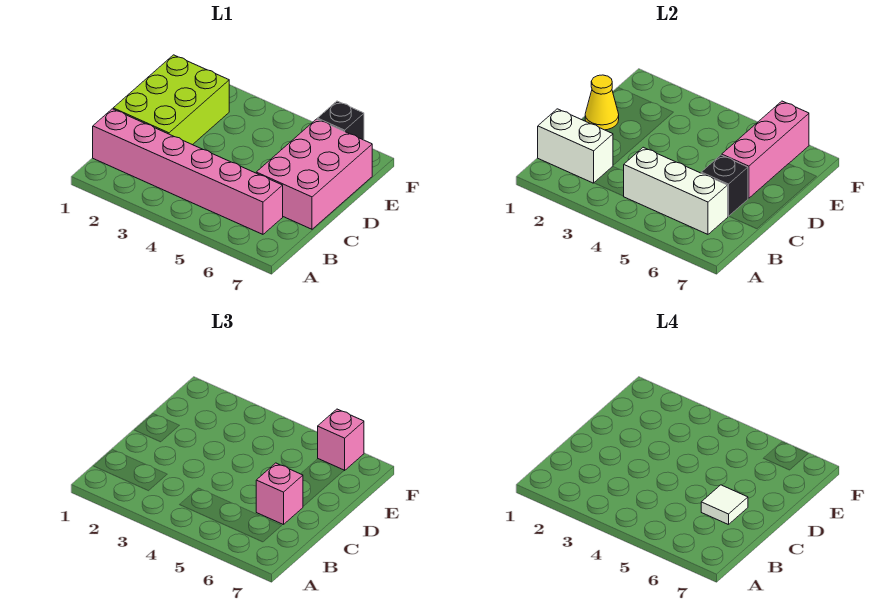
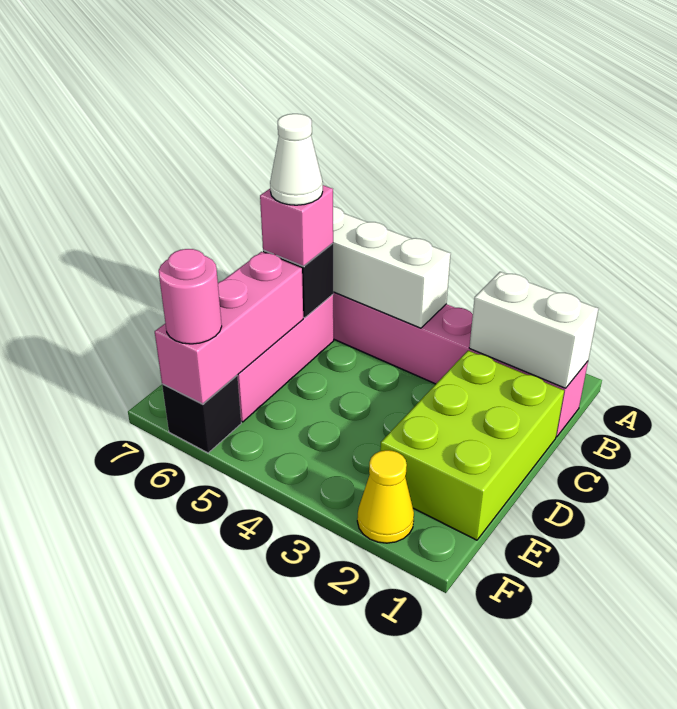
white tile C6 level 4 -> white cone C6 level 4
yellow cone D1 level 2 -> yellow cone F2 level 1
pink brick F6 level 3 -> pink round brick F6 level 3

